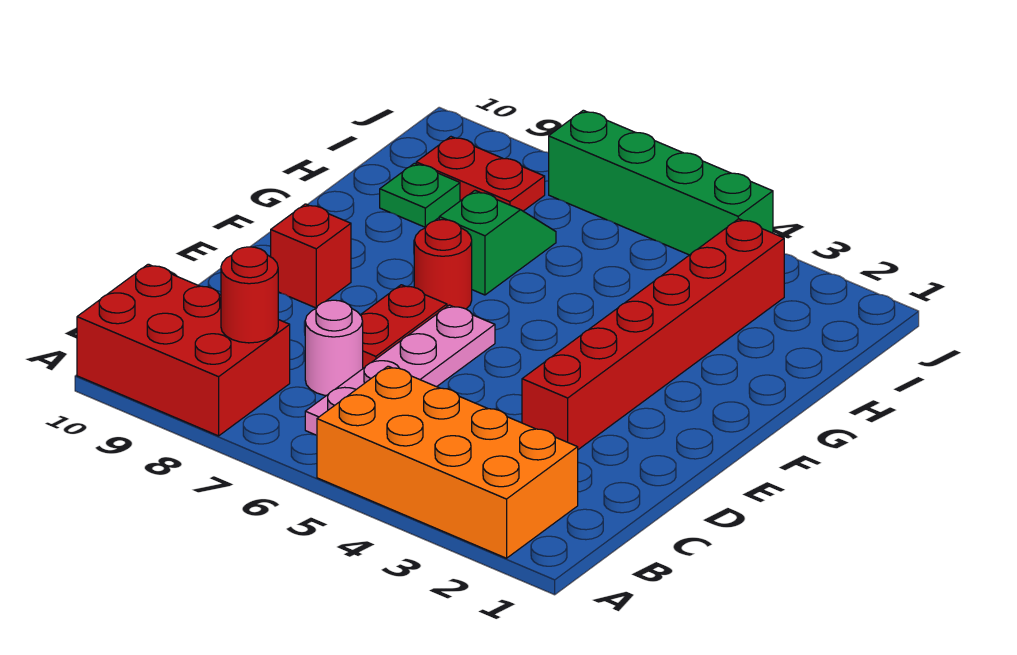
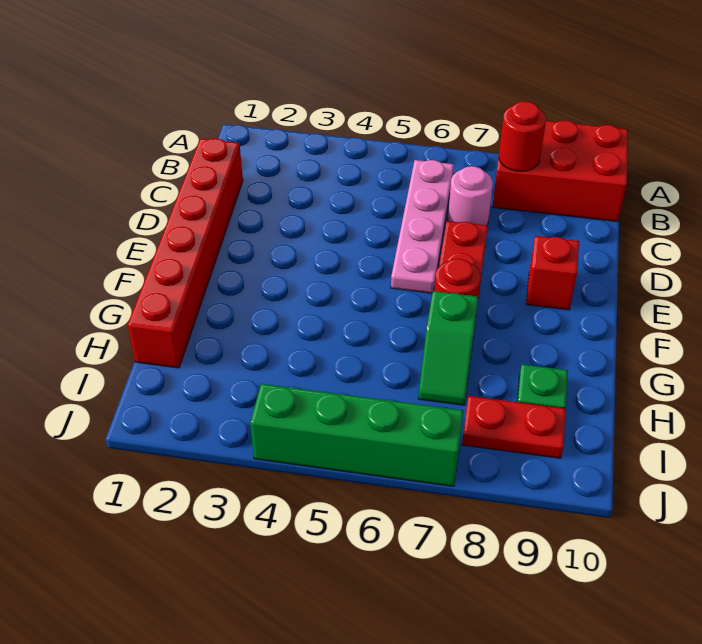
orange brick A2:B5 level 1 -> none
red brick D3:I3 level 1 -> red brick C1:H1 level 1

